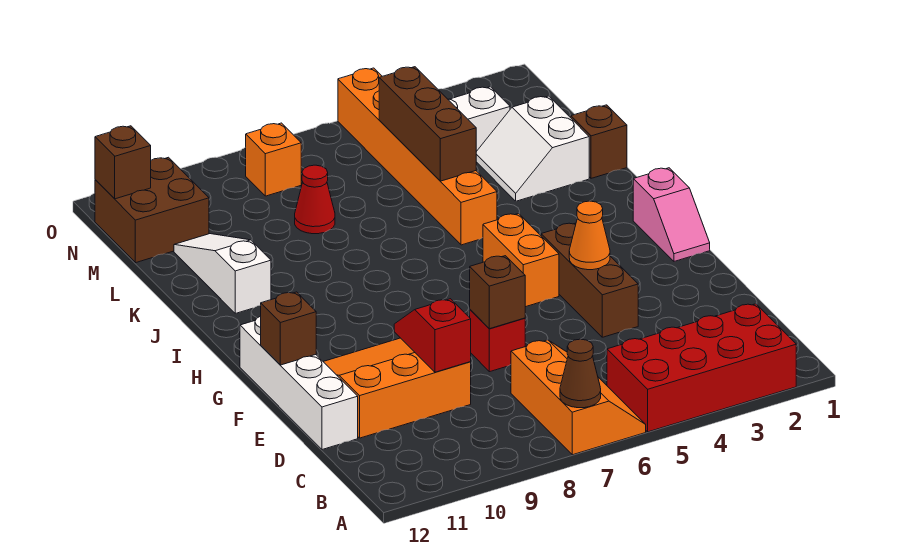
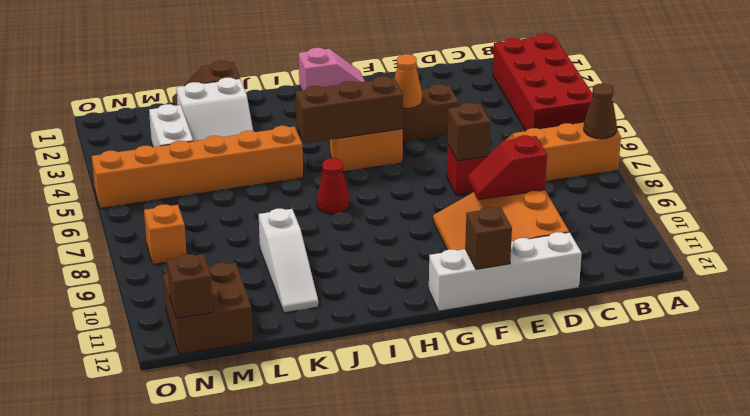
white slope J11:L11 level 1 top J -> white slope K9:K11 level 1 top 9
brown brick K5:M5 level 2 -> brown brick G5:I5 level 2
red cone L8 level 1 -> red cone I7 level 1

